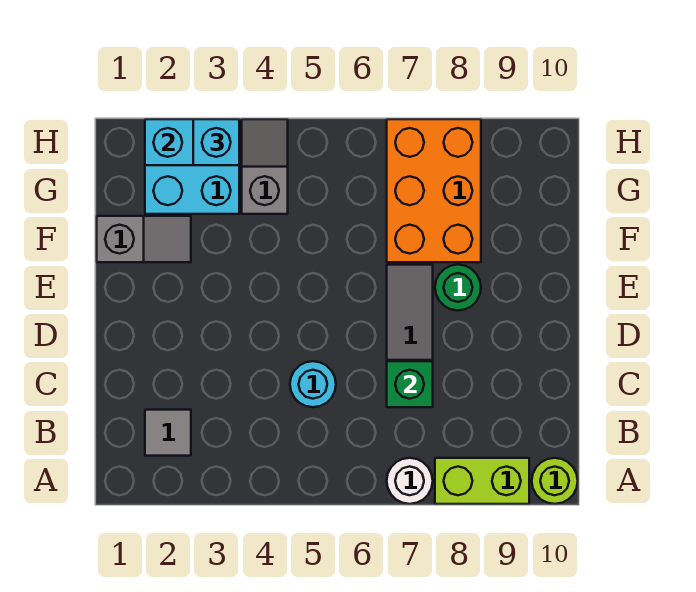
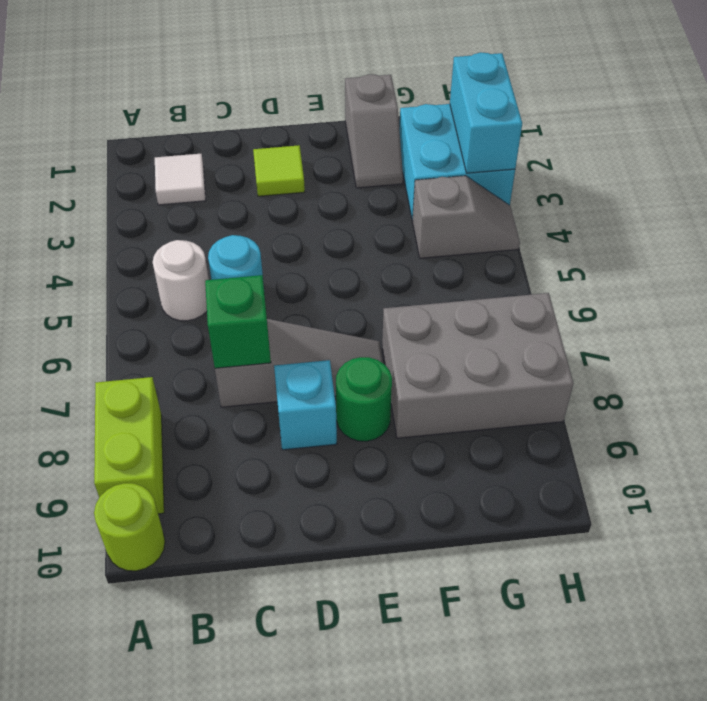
white round brick A7 level 1 -> white round brick B5 level 1
grey tile B2 level 1 -> white tile B2 level 1
none -> lime tile D2 level 1
orange brick F7:H8 level 1 -> grey brick F7:H8 level 1
cyan brick H3 level 3 -> cyan brick D8 level 1

